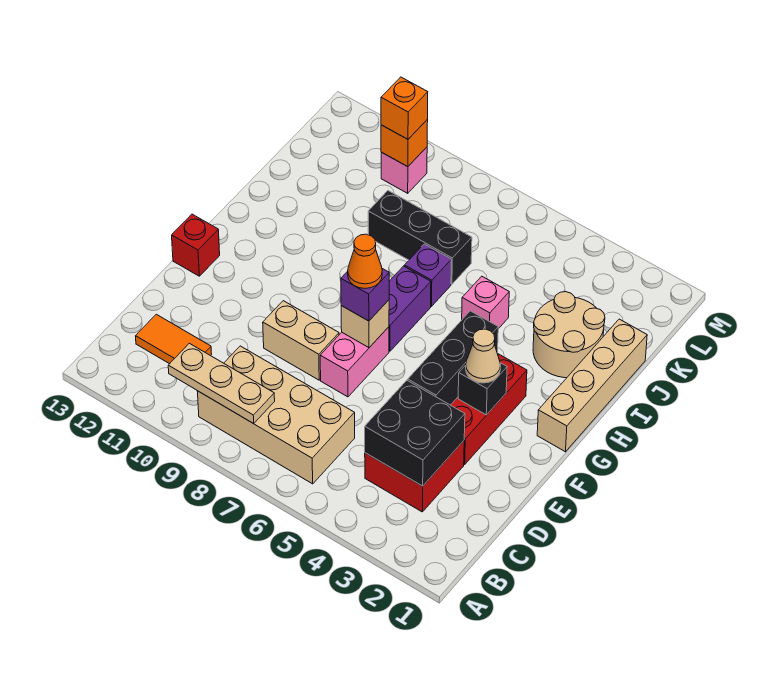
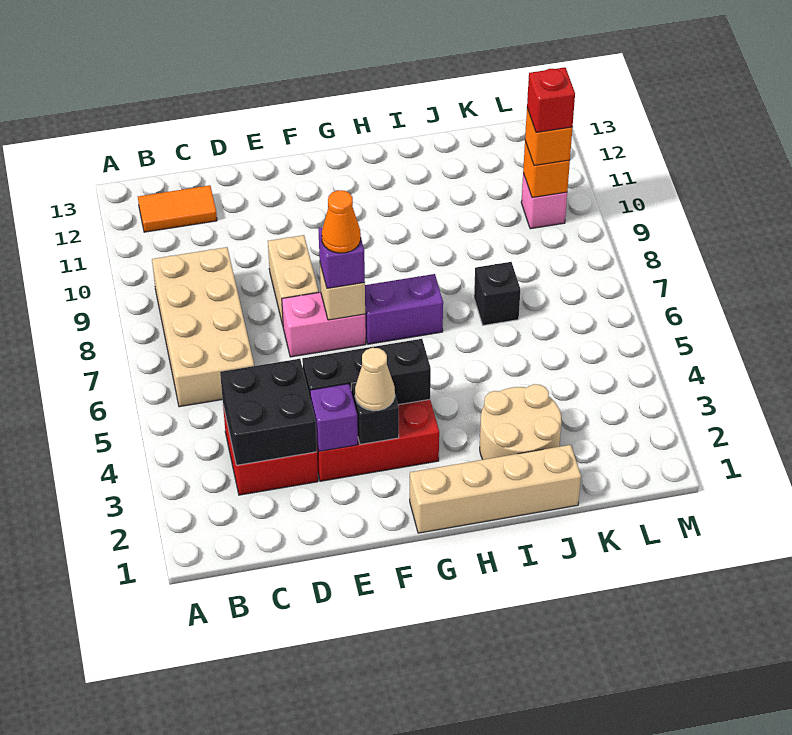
tan plate B8:B10 level 2 -> none
orange tile C11:C12 level 1 -> orange tile B12:C12 level 1
red brick F13 level 1 -> red brick L10 level 4
pink brick I5 level 1 -> none
purple brick I7 level 1 -> purple brick E3 level 2
black brick J7:J9 level 1 -> black brick J7 level 1

